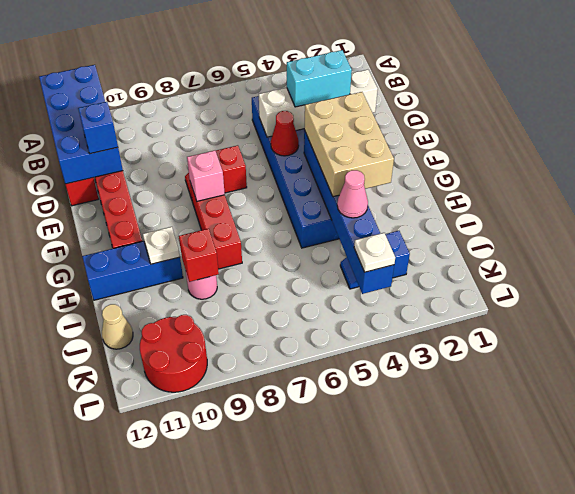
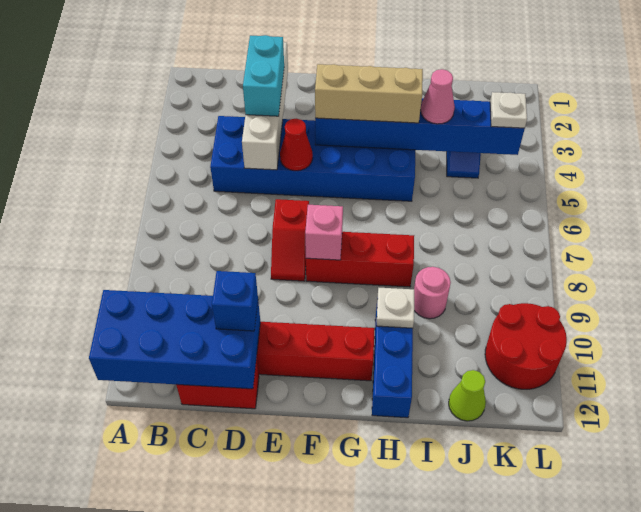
tan brick F3:H4 level 3 -> tan brick F4:H4 level 3
red brick I9 level 2 -> none
tan cone J12 level 1 -> lime cone J12 level 1

